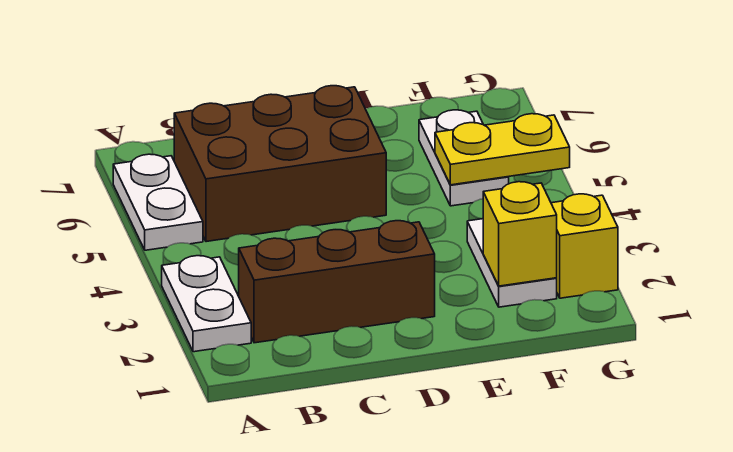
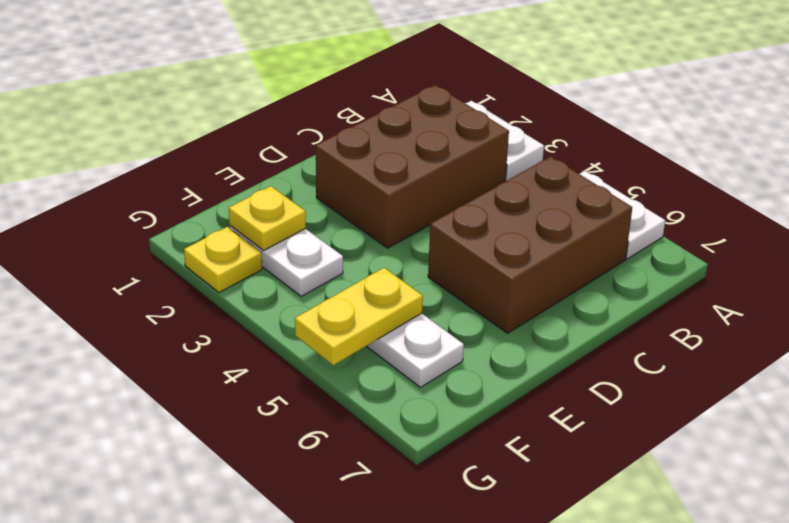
brown brick B2:D2 level 1 -> brown brick B2:D3 level 1
yellow brick F2 level 2 -> yellow plate F2 level 2
yellow brick G2 level 1 -> yellow plate G2 level 1

